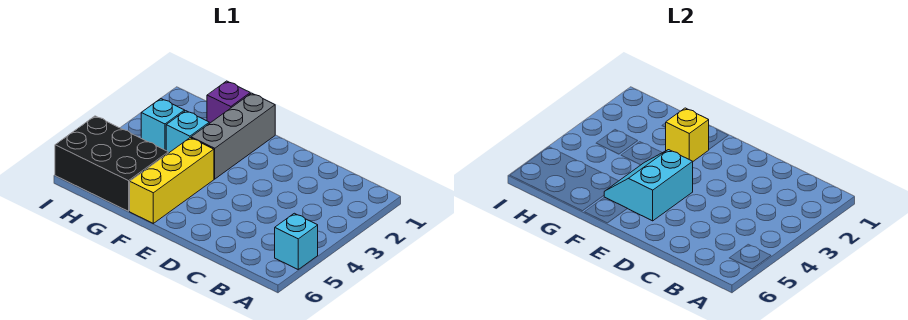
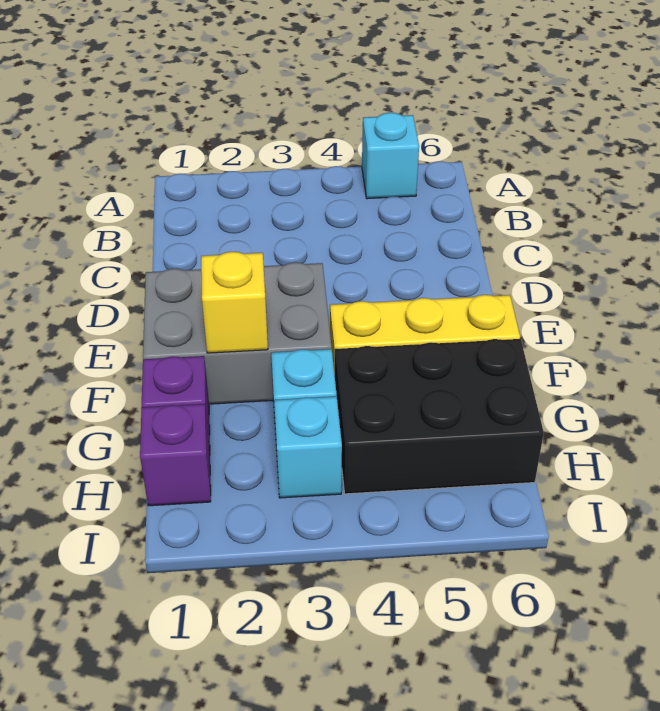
cyan slope E4:F5 level 2 top E -> none
grey brick F1:F3 level 1 -> grey brick E1:F3 level 1
black brick G5:I6 level 1 -> black brick G4:H6 level 1
none -> purple brick H1 level 1

